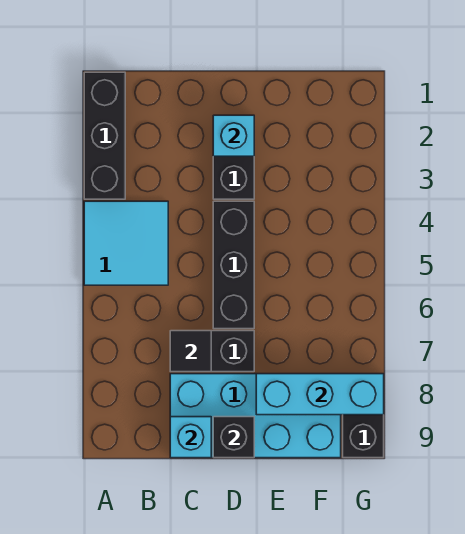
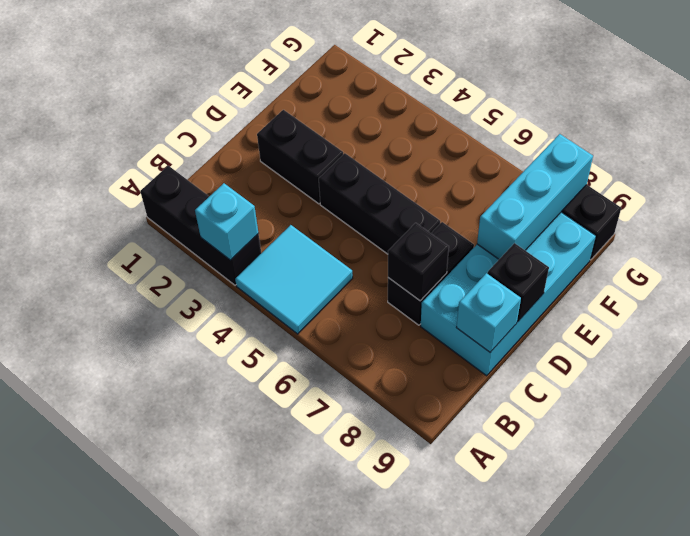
black tile C7 level 2 -> black brick C7 level 2
cyan brick D2 level 2 -> cyan brick A3 level 2

